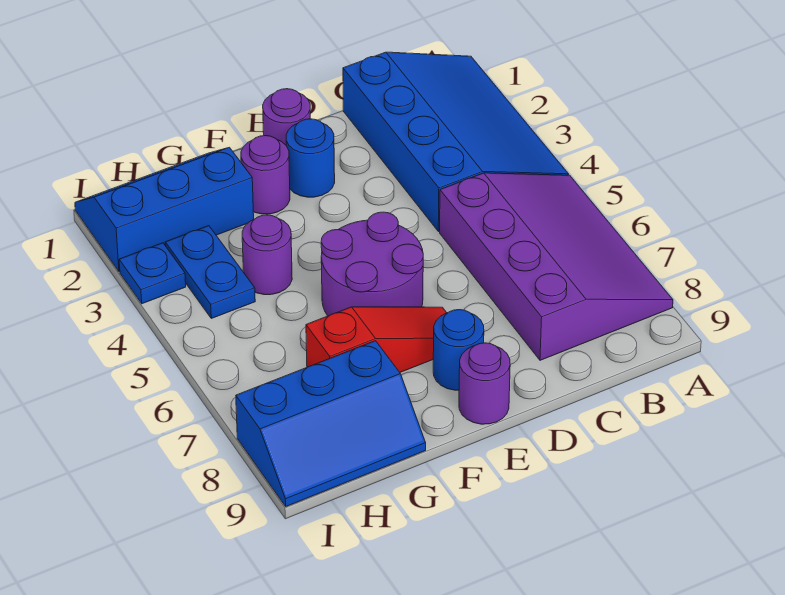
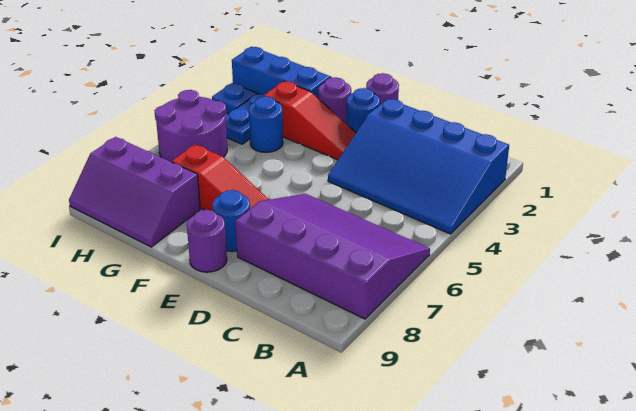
blue slope A1:C4 level 1 top C -> blue slope A2:D4 level 1 top 2
purple slope A5:C8 level 1 top C -> purple slope A6:D8 level 1 top 8
none -> red slope E3:G3 level 1 top G
purple round brick E5:F6 level 1 -> purple round brick H5:I6 level 1
purple round brick G4 level 1 -> blue round brick G4 level 1
blue slope G8:I9 level 1 top 8 -> purple slope G8:I9 level 1 top 8

